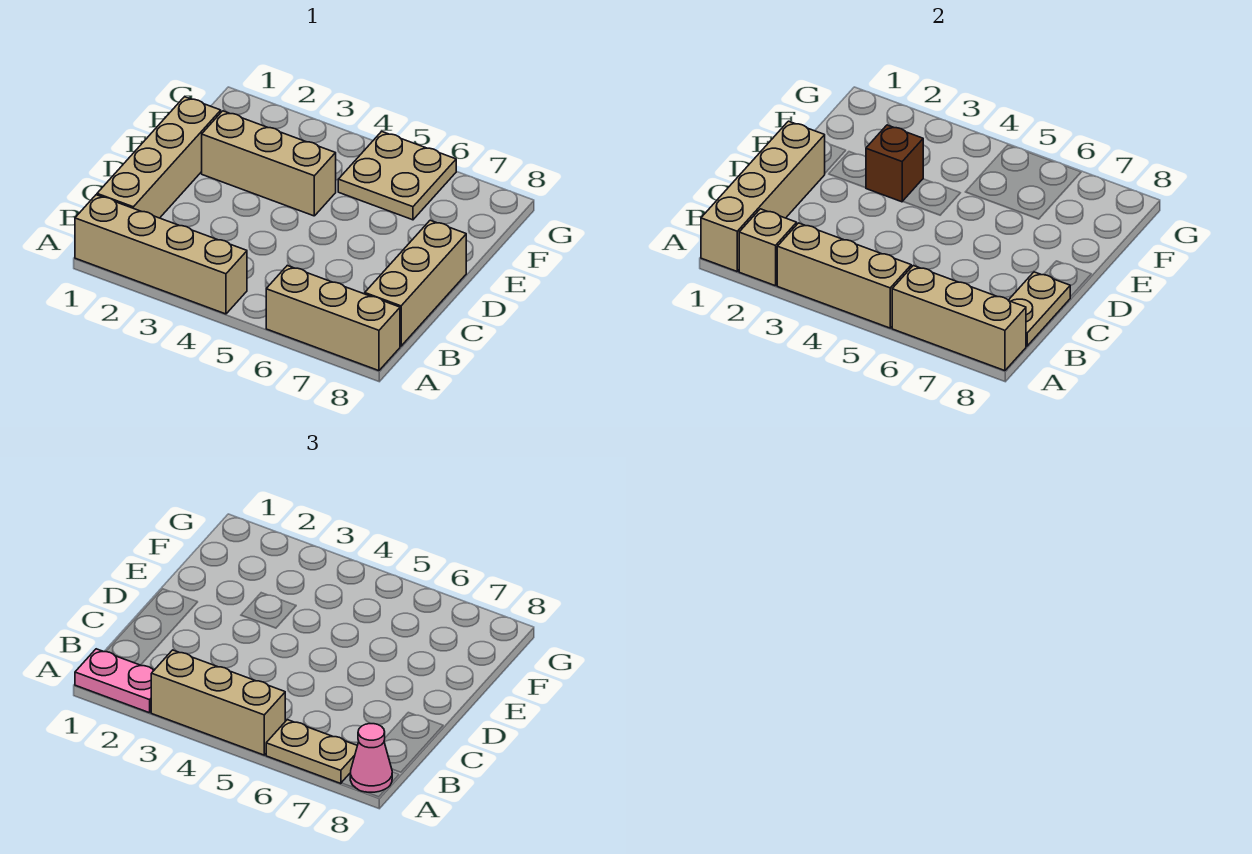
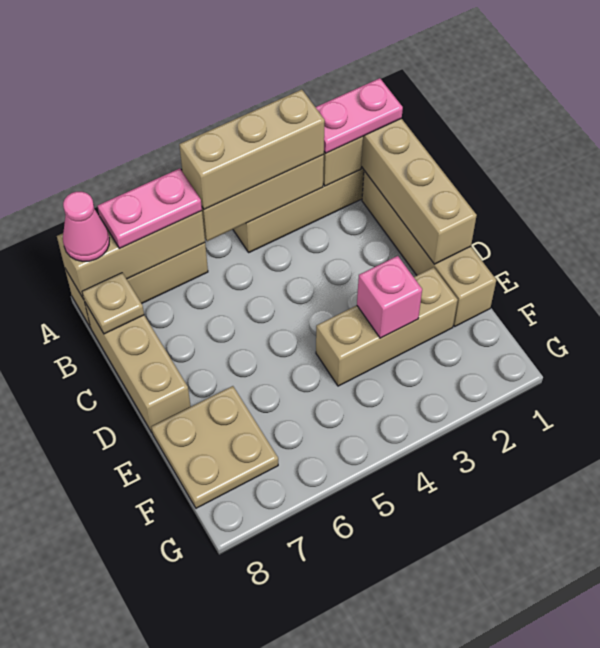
tan plate A6:A7 level 3 -> pink plate A6:A7 level 3
tan plate B8:C8 level 2 -> tan plate B8 level 2
brown brick E3 level 2 -> pink brick E3 level 2
tan plate F5:G6 level 1 -> tan plate E7:F8 level 1

